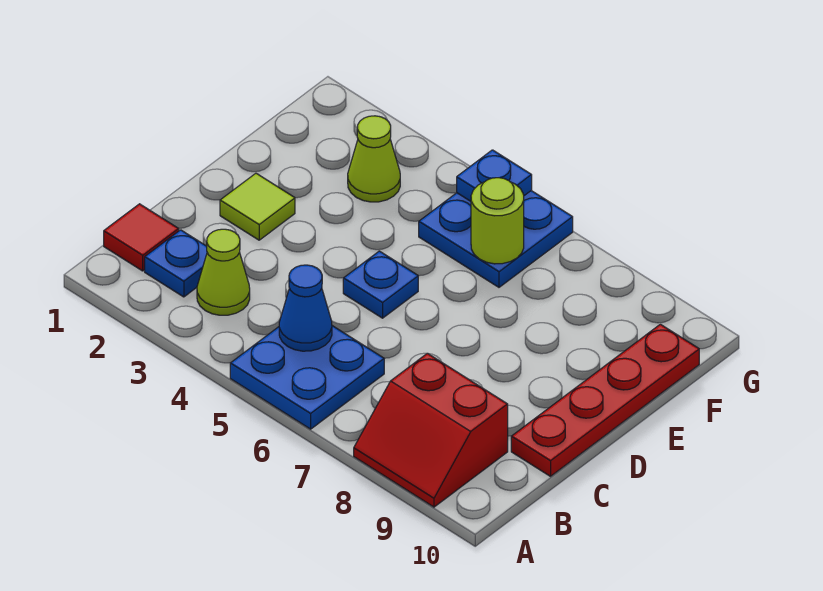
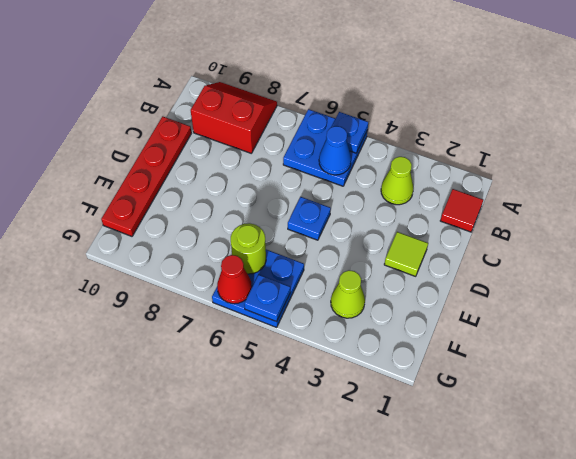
blue plate B2 level 1 -> blue plate A5 level 2
none -> red cone G6 level 2

